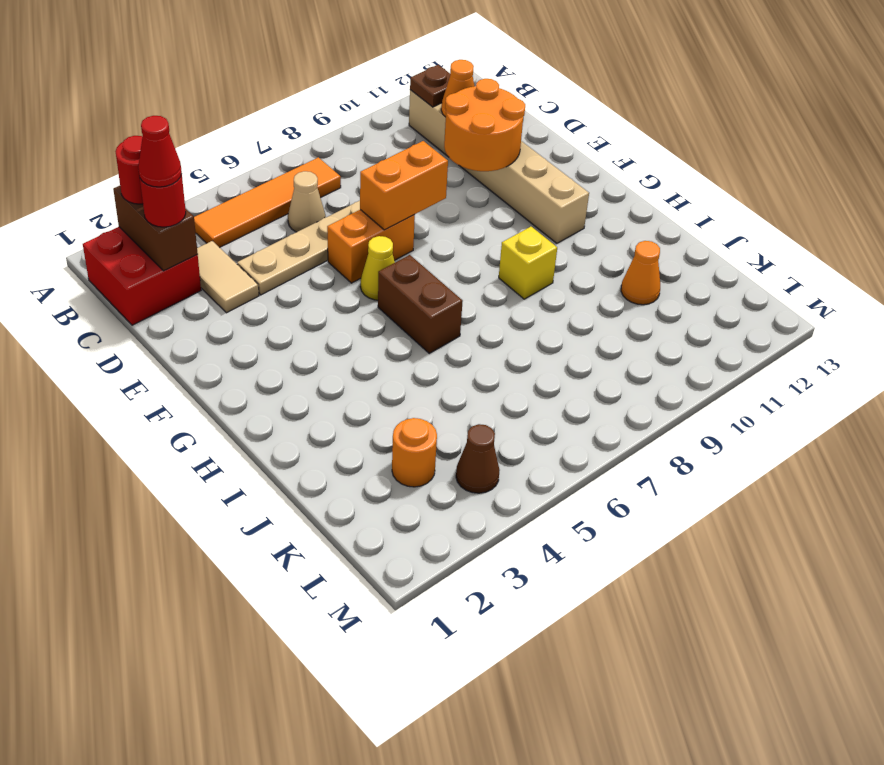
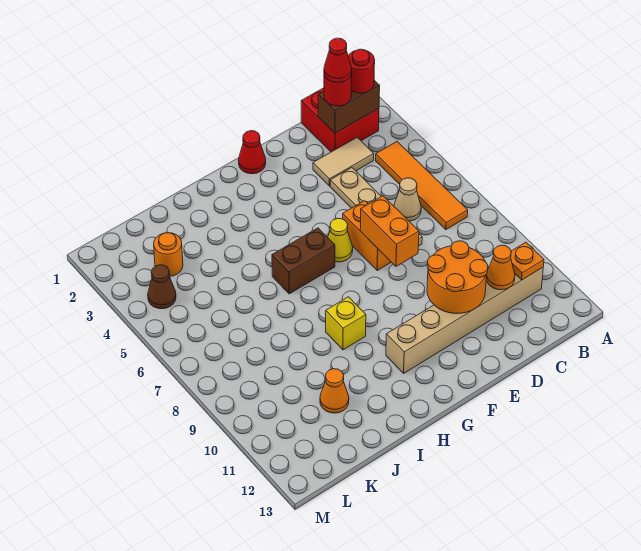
brown plate B11 level 2 -> orange plate B11 level 2
none -> red cone F1 level 1

